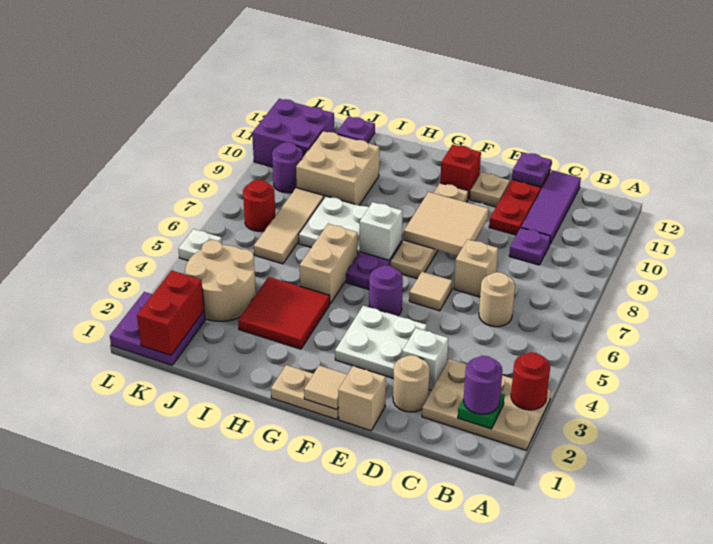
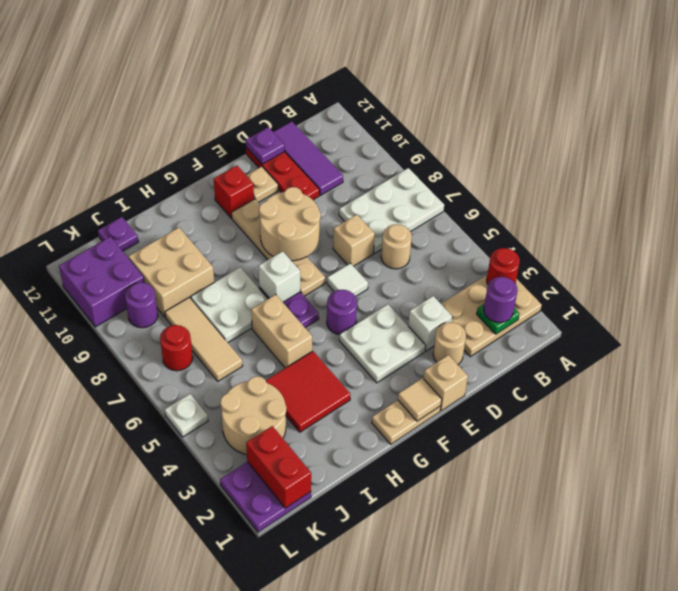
none -> white plate A7:C8 level 1
purple plate C9 level 1 -> none
tan tile E6 level 1 -> white tile E6 level 1
tan tile E8:F9 level 2 -> tan round brick E8:F9 level 2

